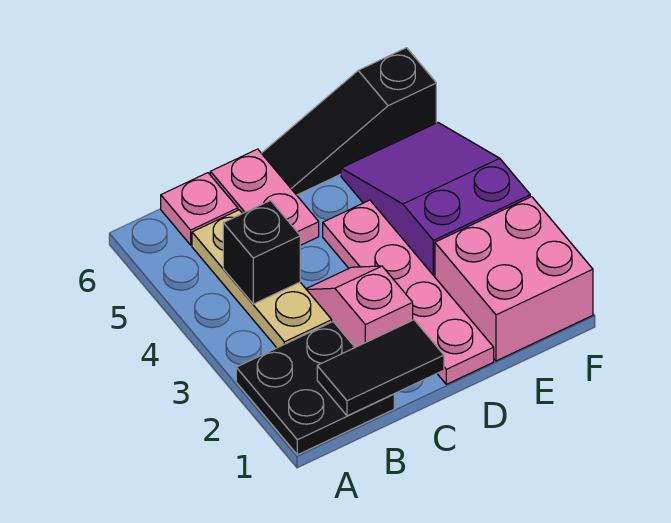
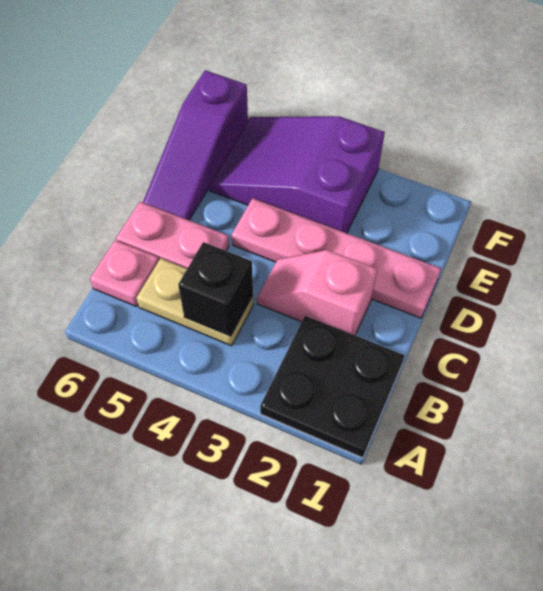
black tile B1:C1 level 2 -> none
tan plate B3:B5 level 1 -> tan plate B4:B5 level 1
black slope D6:F6 level 1 top F -> purple slope D6:F6 level 1 top F
pink brick E1:F2 level 1 -> none

